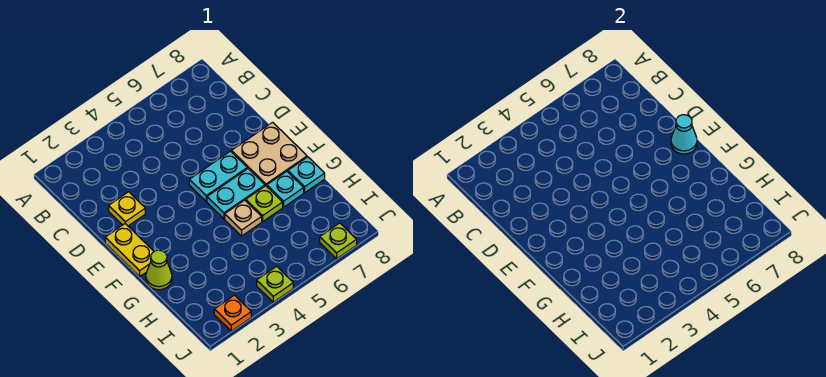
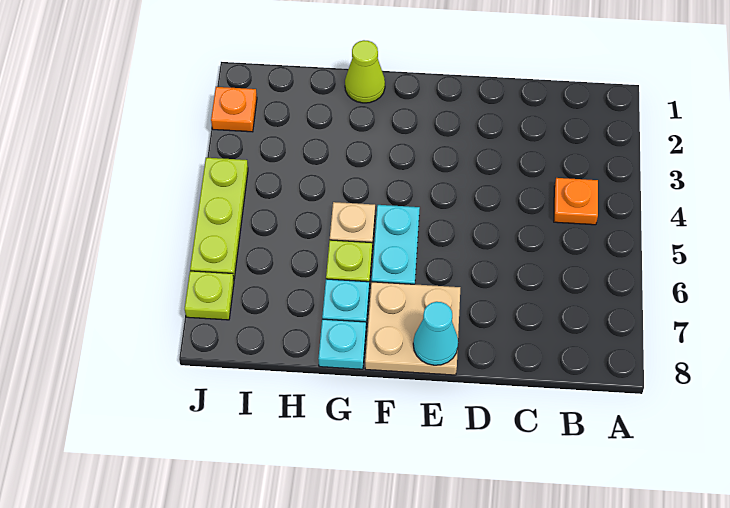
none -> orange plate B4 level 1
yellow plate D2 level 1 -> none
yellow plate E1:F1 level 1 -> none
cyan plate E5:E6 level 1 -> none
lime plate J4 level 1 -> lime plate J4:J6 level 1

